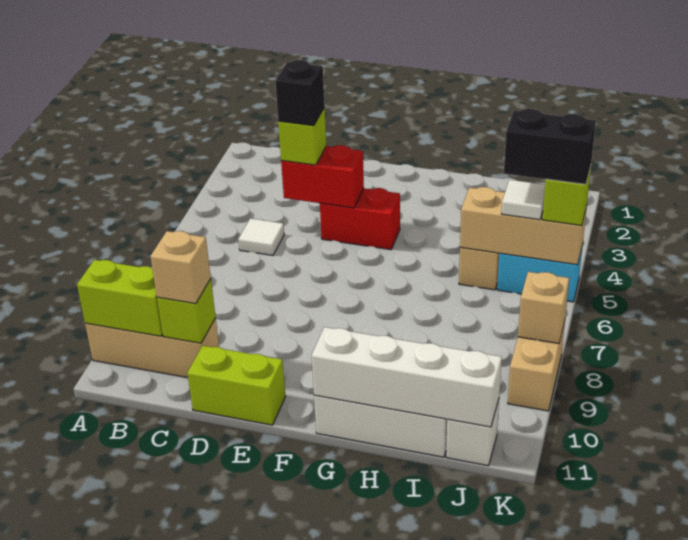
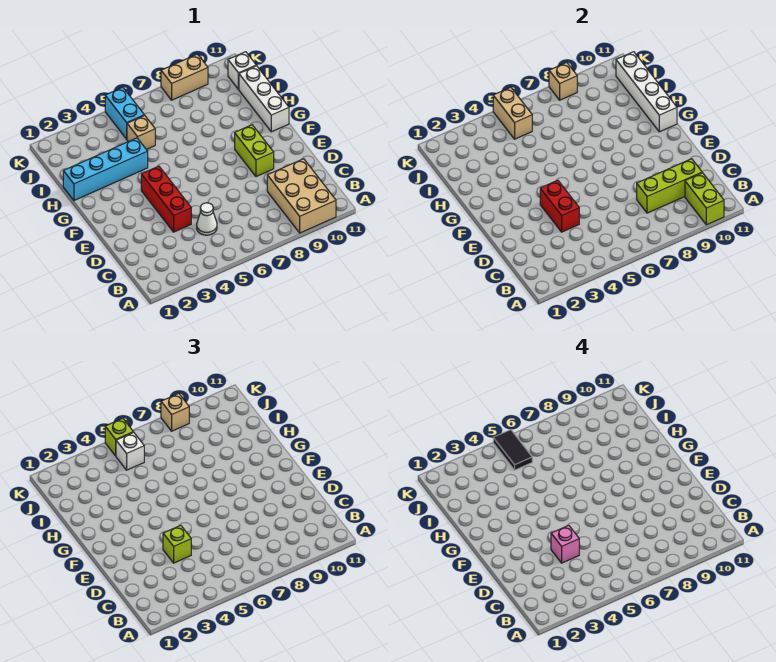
tan brick A10:C10 level 1 -> tan brick A9:C10 level 1
white tile C5 level 1 -> white cone C5 level 1
lime brick C10 level 2 -> lime brick C8:C10 level 2
tan brick C10 level 3 -> tan brick K8 level 3
black brick D4 level 4 -> pink brick D4 level 4
lime brick D11:E11 level 1 -> lime brick E9:F9 level 1
red brick E4:F4 level 1 -> red brick D4:F4 level 1
none -> cyan brick H1:H4 level 1
tan brick I5:K5 level 2 -> tan brick J5:K5 level 2
white tile J5 level 3 -> white brick J5 level 3
black brick J5:K5 level 4 -> black tile J5:K5 level 4

